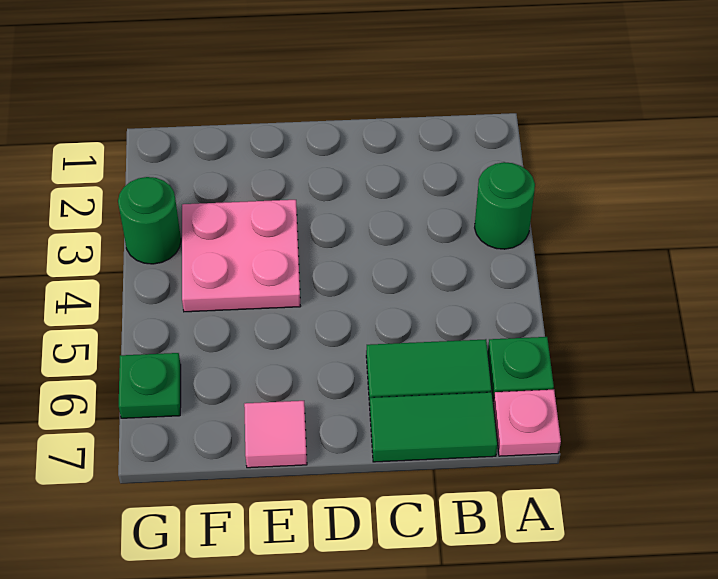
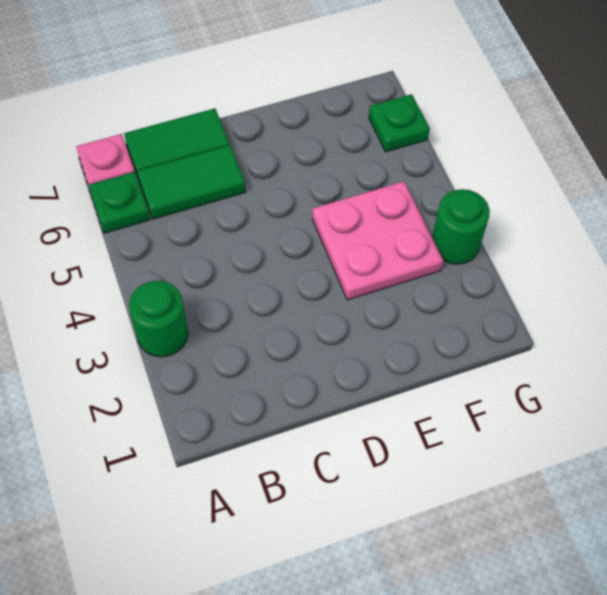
pink tile E7 level 1 -> none

